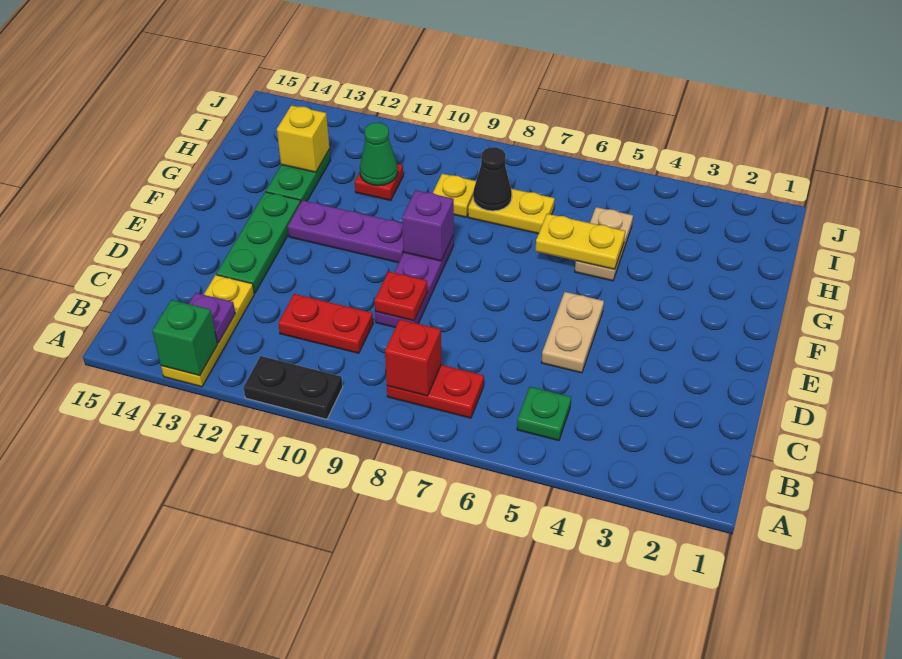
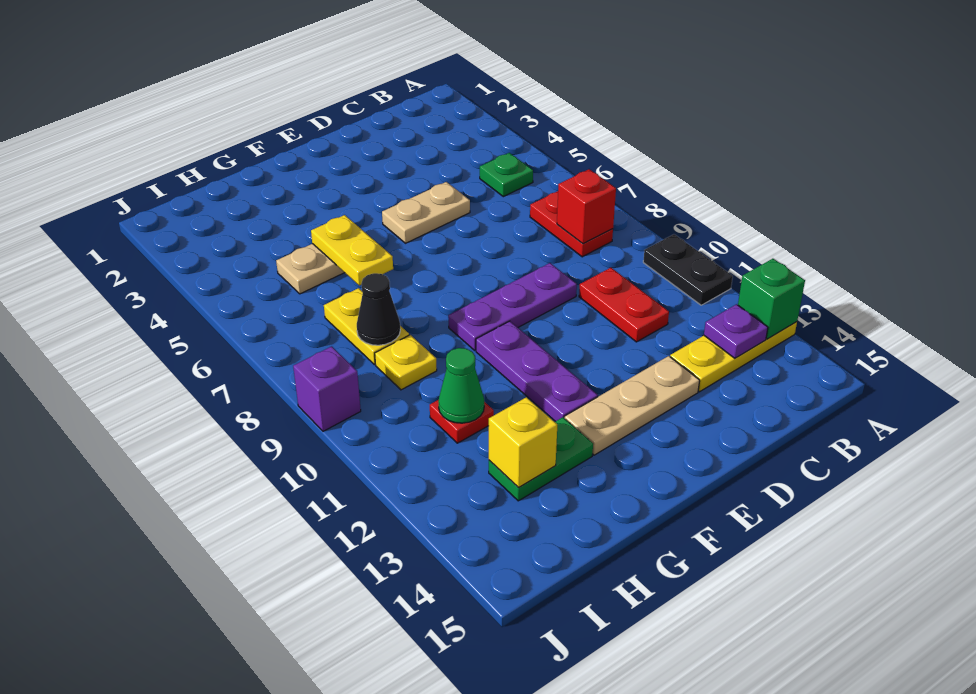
red plate D9 level 2 -> none
green plate D13:F13 level 1 -> tan plate D13:F13 level 1
purple brick F9 level 2 -> purple brick J9 level 1

